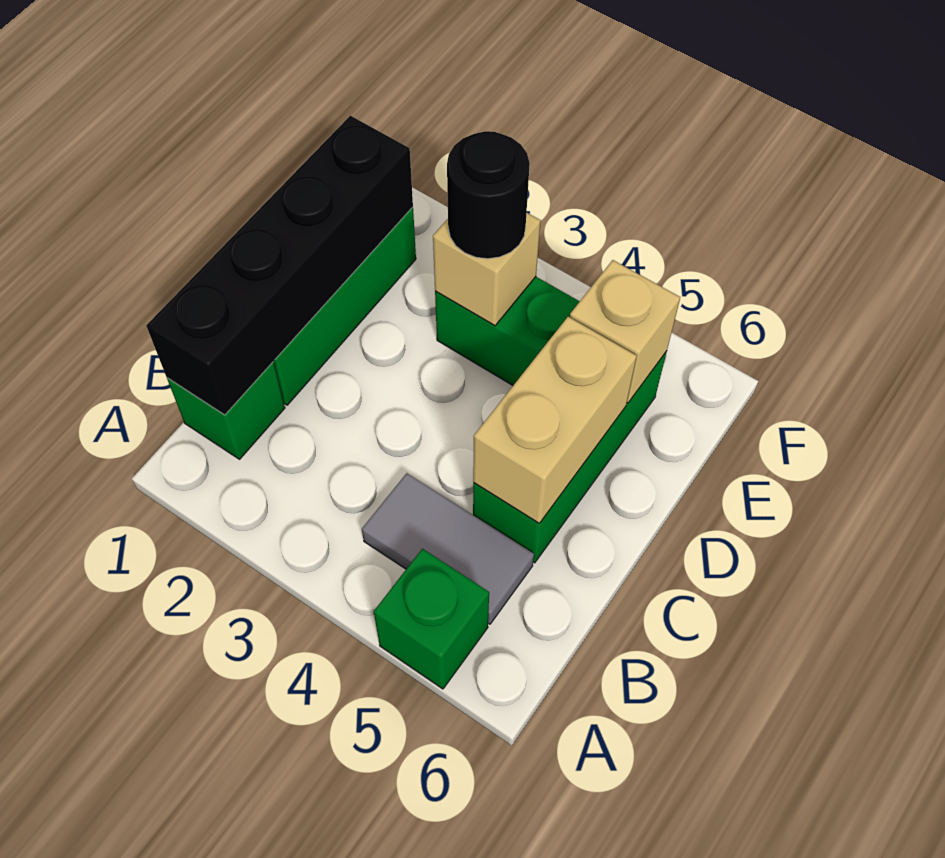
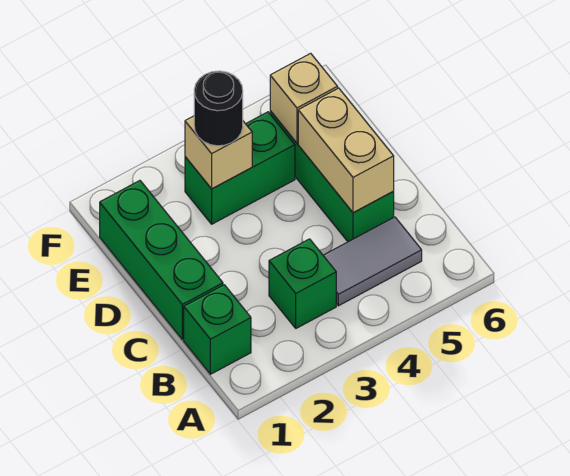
green brick A5 level 1 -> green brick B3 level 1
black brick B1:E1 level 2 -> none

